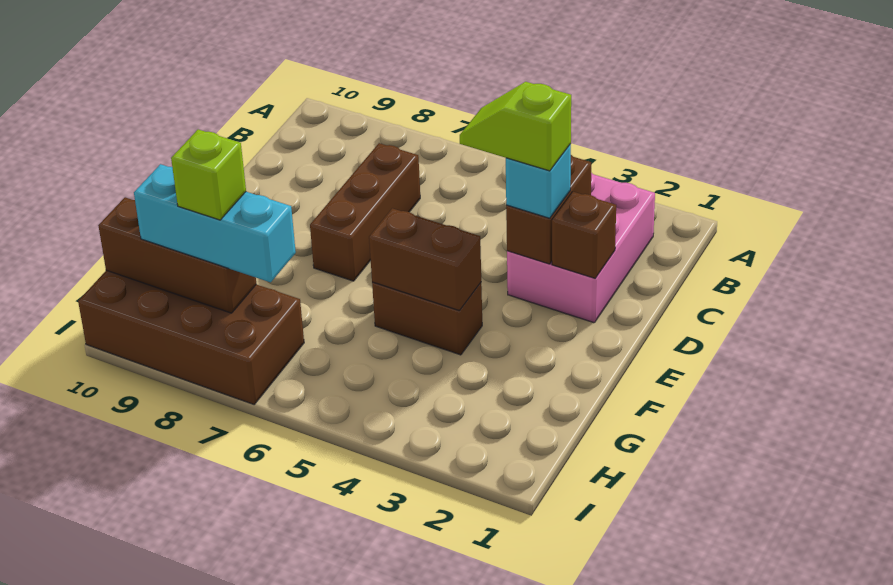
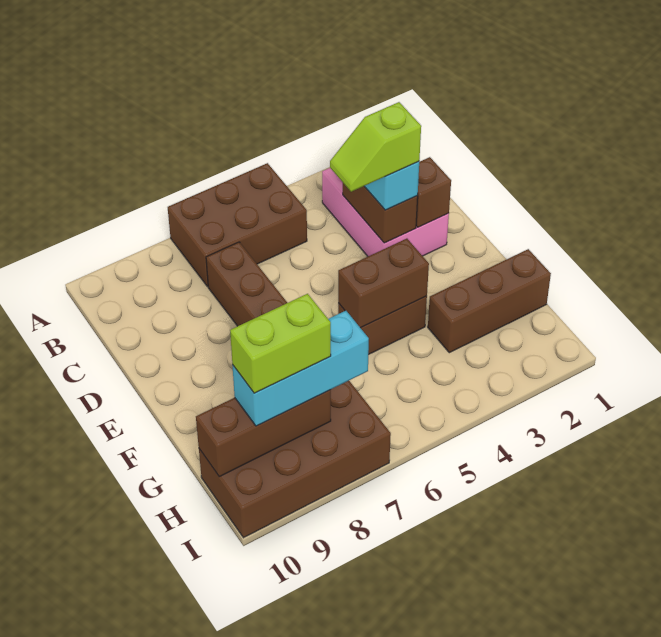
none -> brown brick A5:B7 level 1
none -> brown brick G1:G3 level 1
lime brick H8 level 4 -> lime brick H8:H9 level 4

